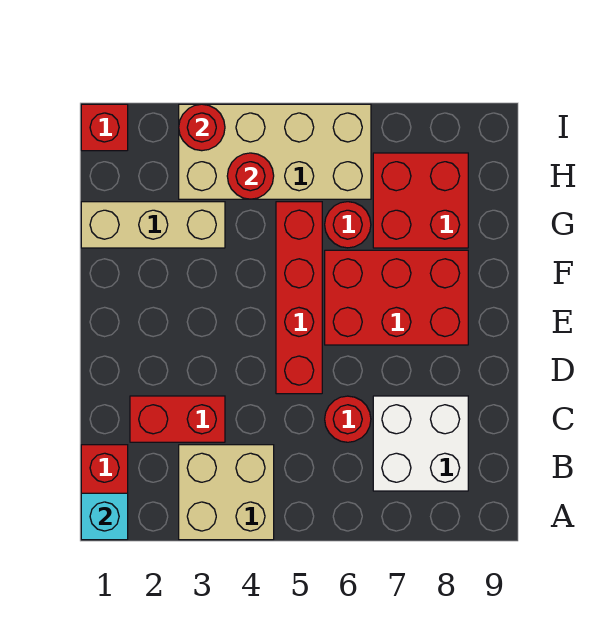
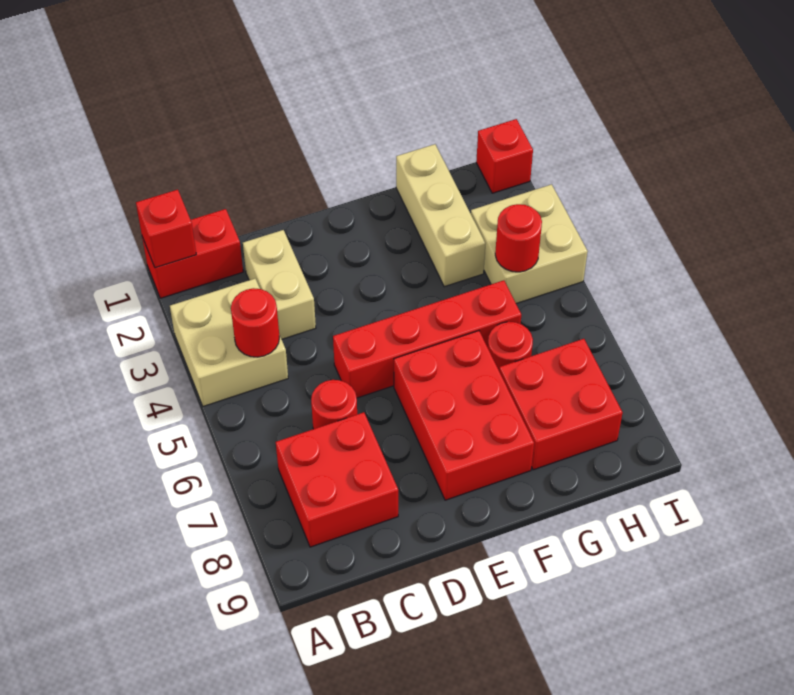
cyan brick A1 level 2 -> red brick A1 level 2
white brick B7:C8 level 1 -> red brick B7:C8 level 1
red brick C2:C3 level 1 -> tan brick C2:C3 level 1
tan brick H3:I6 level 1 -> tan brick H3:I4 level 1
red round brick I3 level 2 -> red round brick B4 level 2

